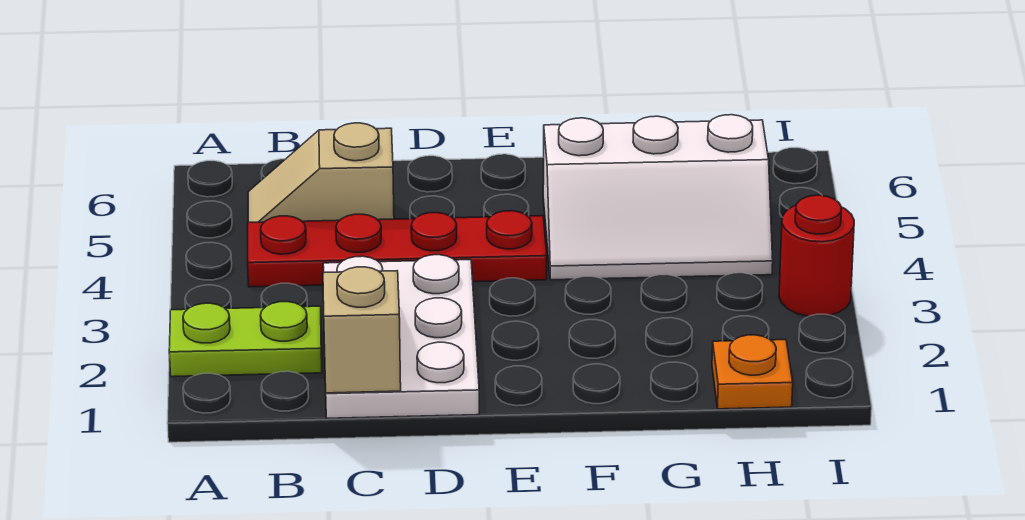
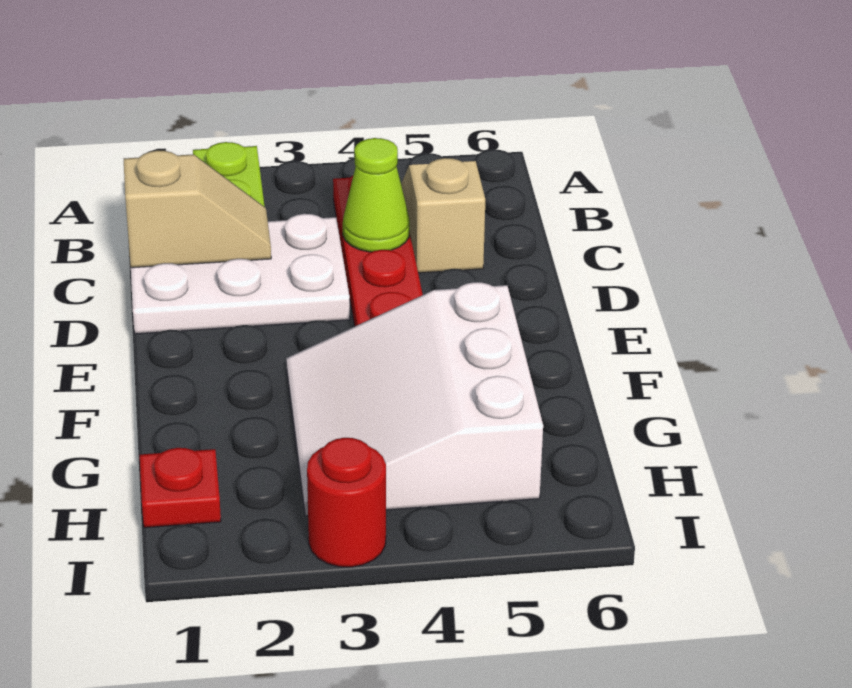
none -> lime cone C4 level 2
white slope F4:H5 level 1 top 5 -> white slope F3:H5 level 1 top 5
orange plate H1 level 1 -> red plate H1 level 1

